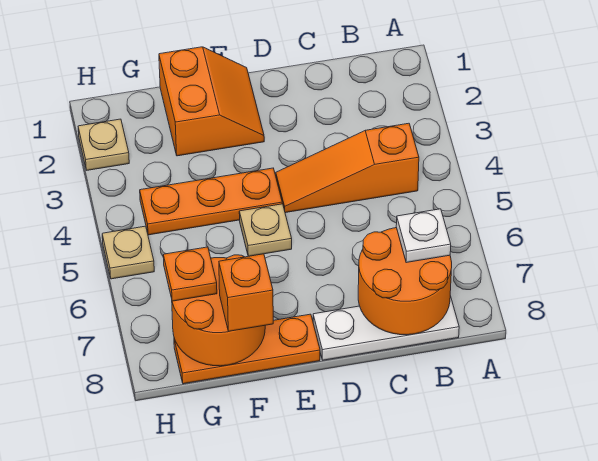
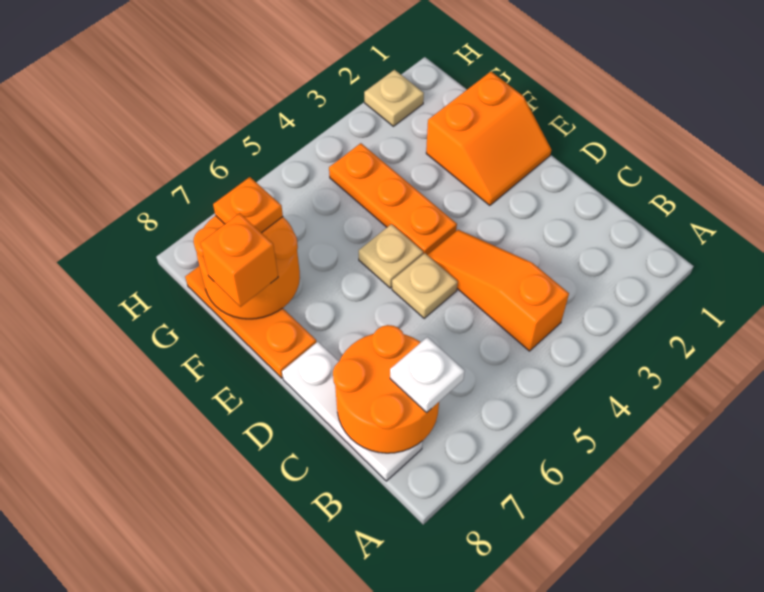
tan plate H5 level 1 -> tan plate D5 level 1

